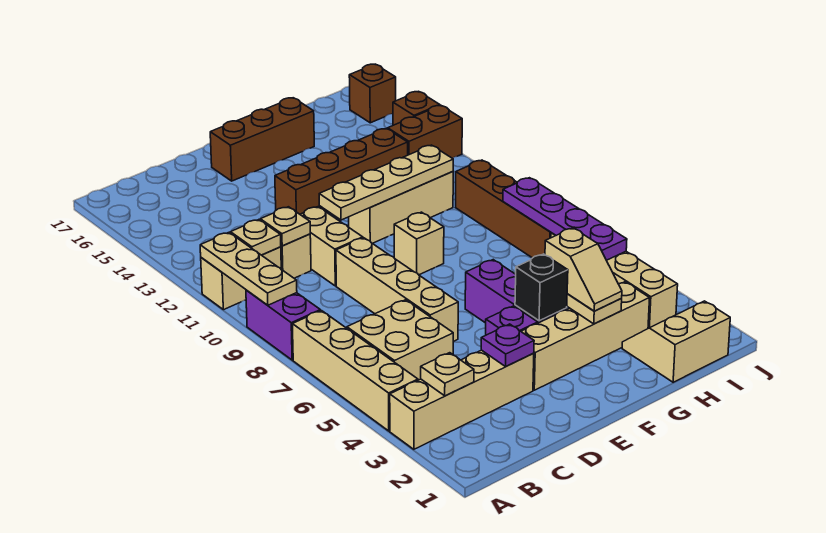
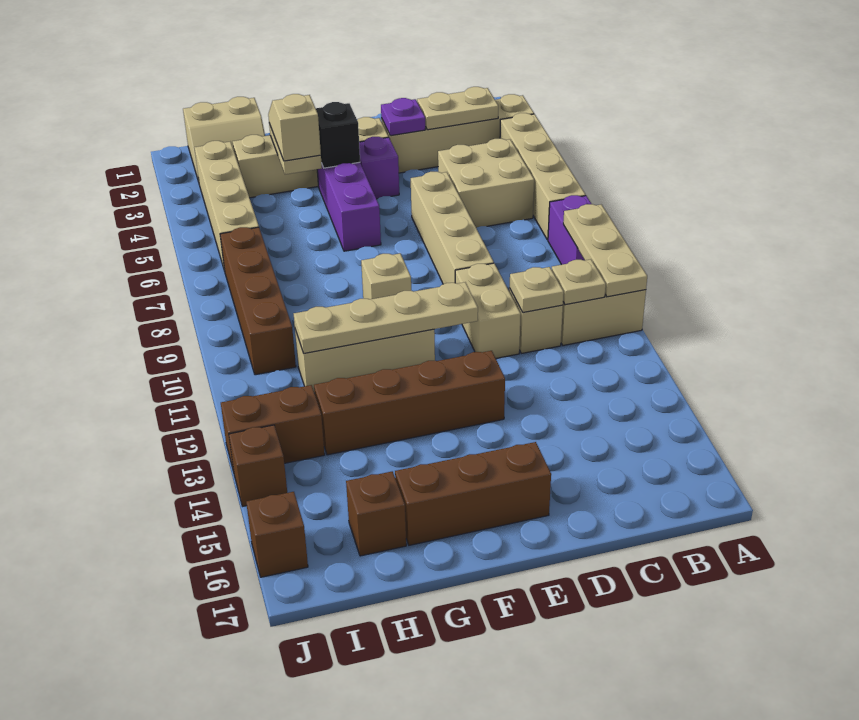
tan plate B3 level 2 -> tan plate B3:C3 level 2
none -> brown brick H16 level 1
purple plate I5:I8 level 2 -> none

